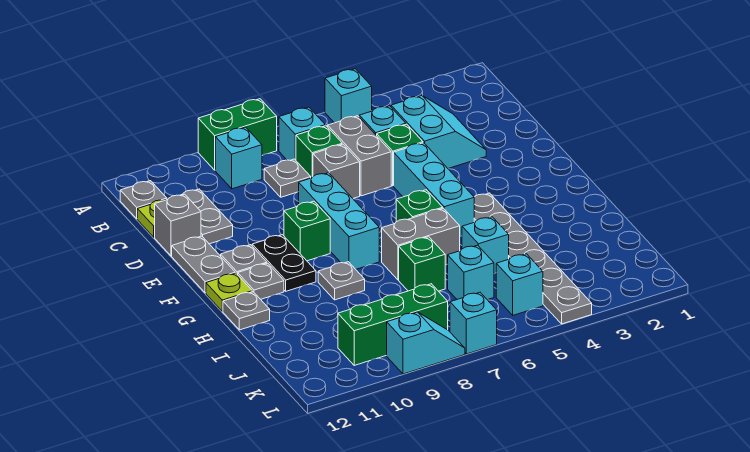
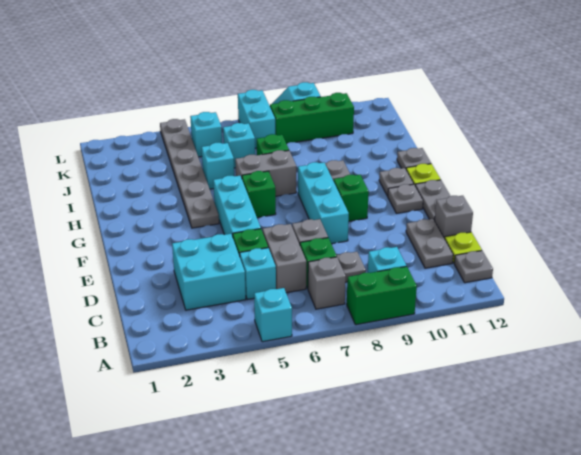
cyan brick B7 level 1 -> grey brick B7 level 1
cyan slope C3:D4 level 1 top 4 -> cyan brick C3:D4 level 1
black plate F10:G10 level 1 -> none
cyan brick L7 level 1 -> cyan brick K7:L7 level 1

